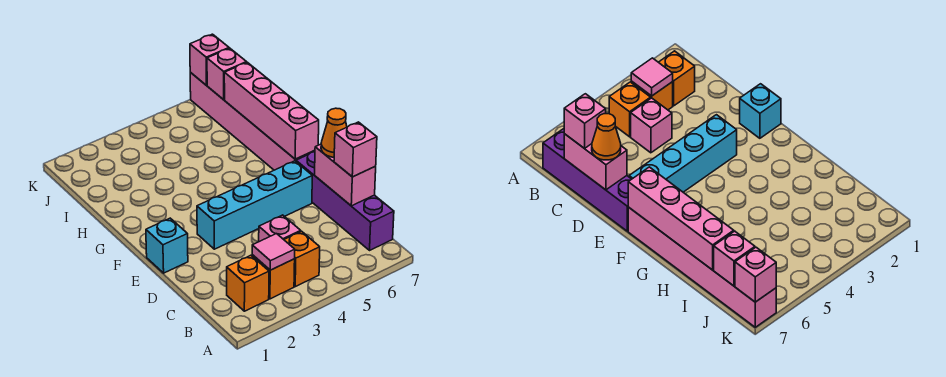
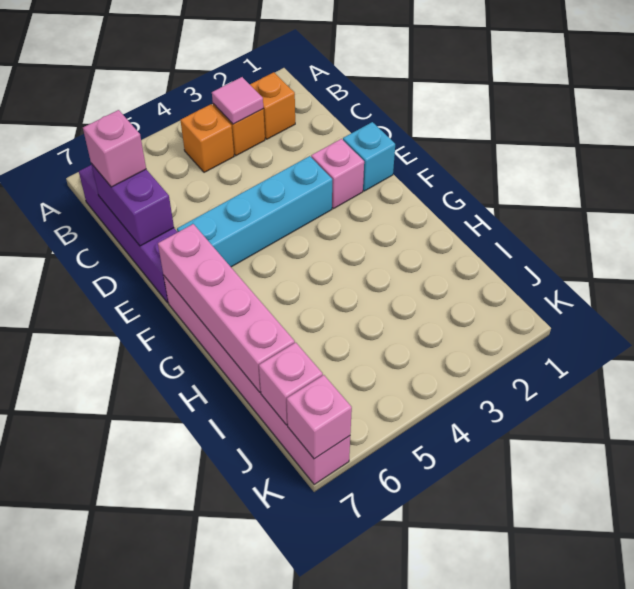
pink brick C4 level 1 -> pink brick E2 level 1
pink brick C7:D7 level 2 -> purple brick C7:D7 level 2
orange cone D7 level 3 -> none

